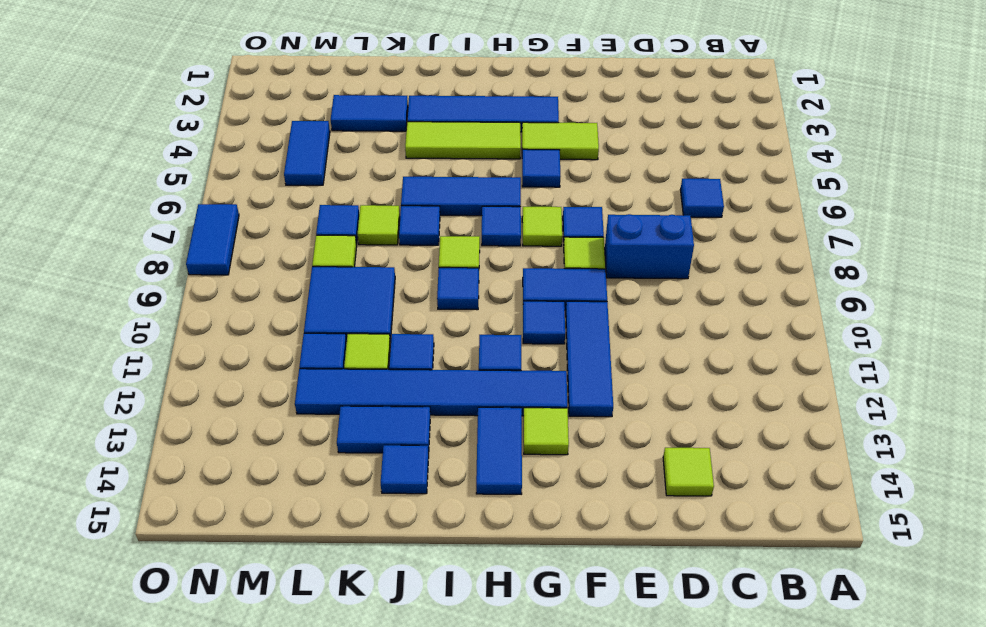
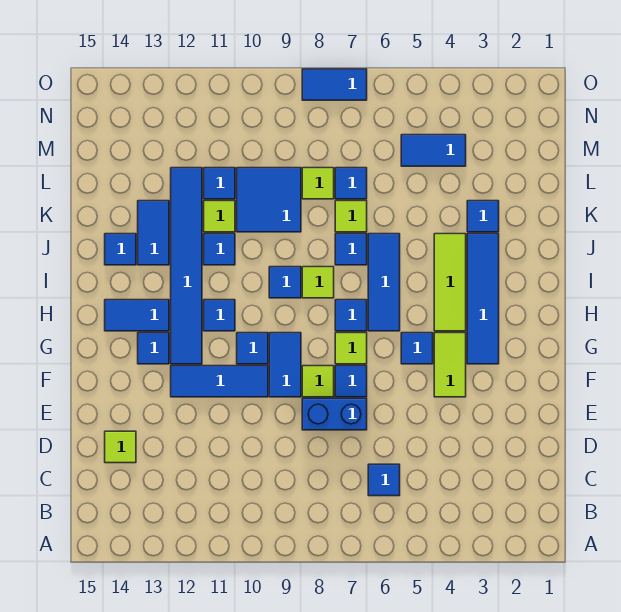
blue brick D8:E8 level 1 -> blue brick E7:E8 level 1
lime tile G13 level 1 -> blue tile G13 level 1
blue tile K3:L3 level 1 -> blue tile K3 level 1

